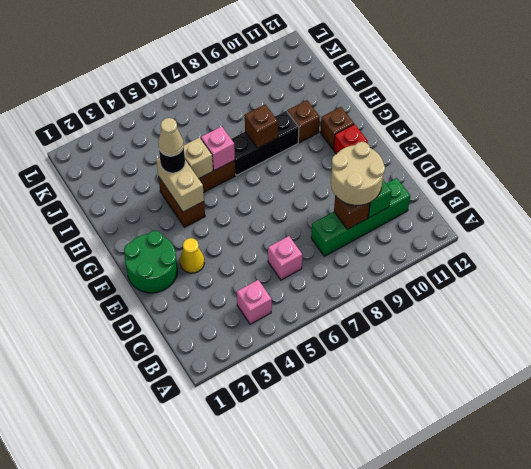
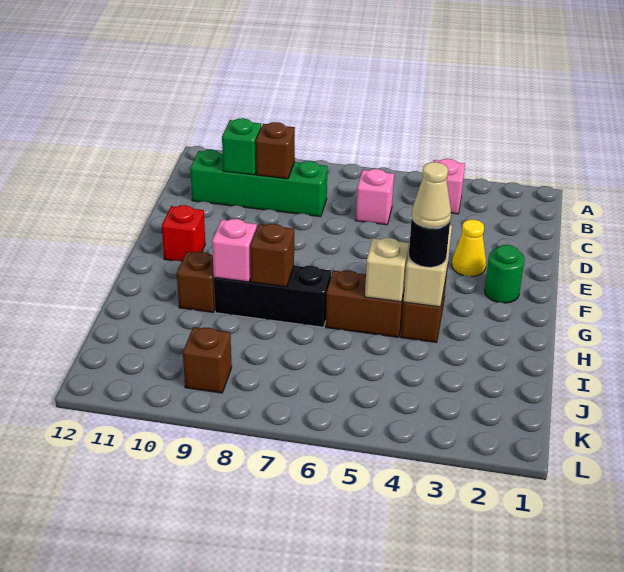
tan round brick C9:D10 level 3 -> none
green round brick E1:F2 level 1 -> green round brick F2 level 1
brown brick G11 level 1 -> brown brick K9 level 1
pink brick H6 level 2 -> pink brick H9 level 2

